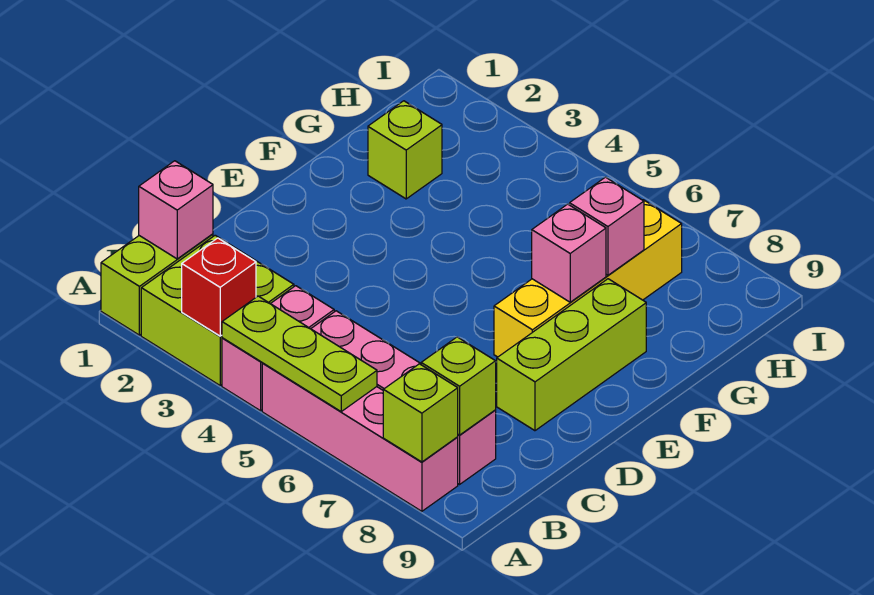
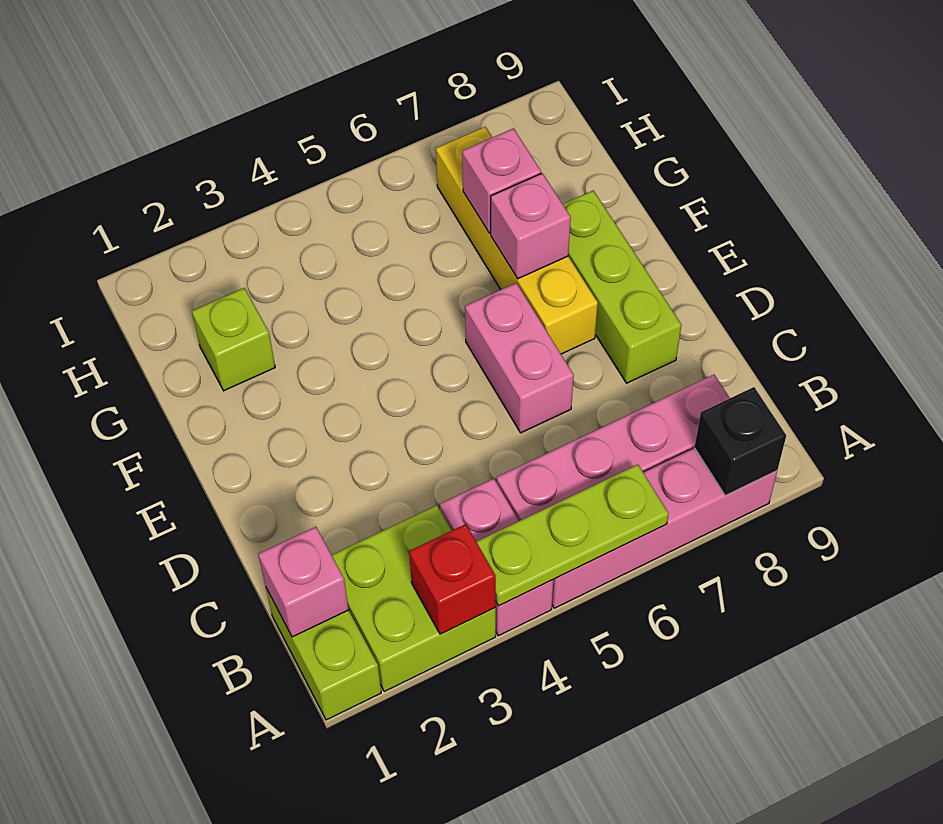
lime brick A8 level 2 -> black brick A8 level 2
lime brick B8 level 2 -> none
none -> pink brick D6:E6 level 1

